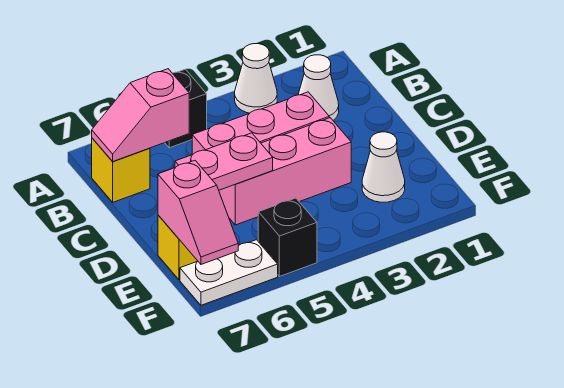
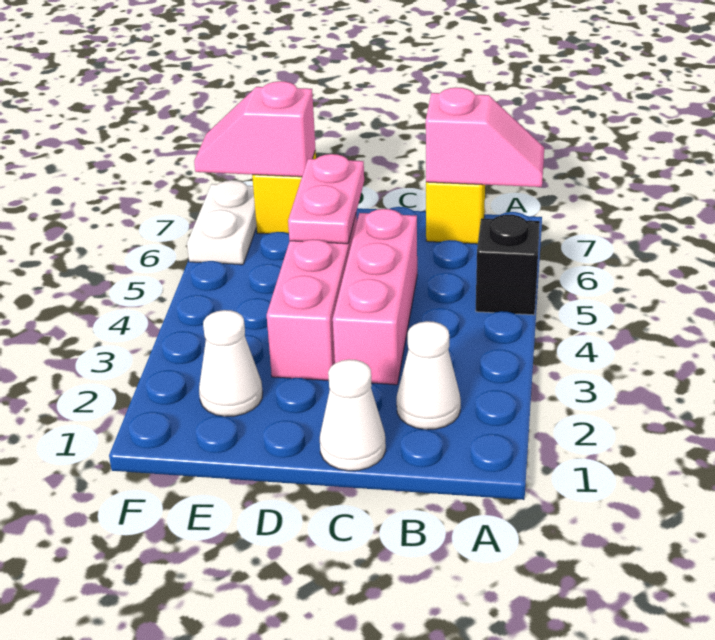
white cone A3 level 1 -> white cone C1 level 1
pink slope B6:B7 level 2 top 6 -> pink slope A7:B7 level 2 top B
black brick F5 level 1 -> none

